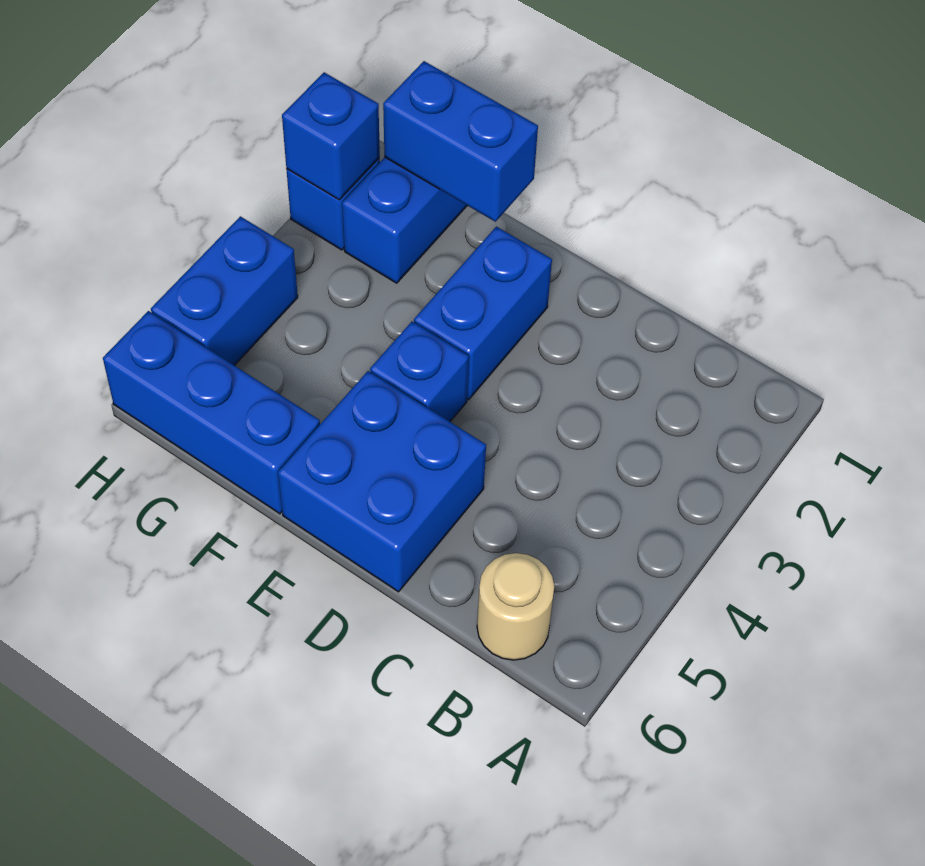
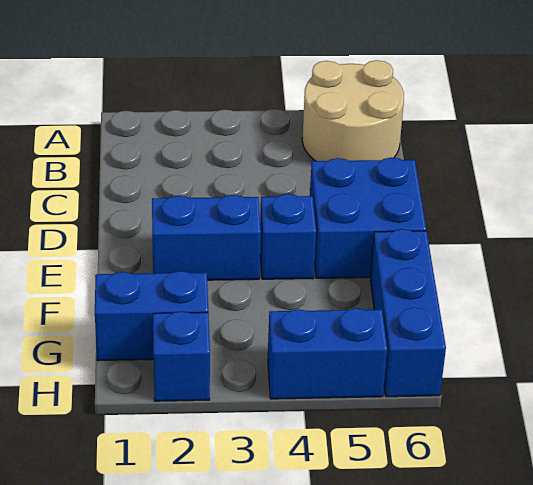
tan round brick B6 level 1 -> tan round brick A5:B6 level 1
blue brick F1:G1 level 2 -> none
blue brick H2 level 2 -> none

